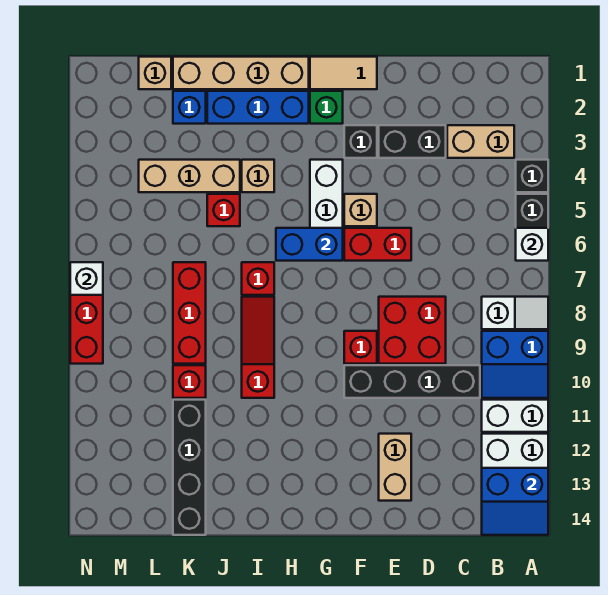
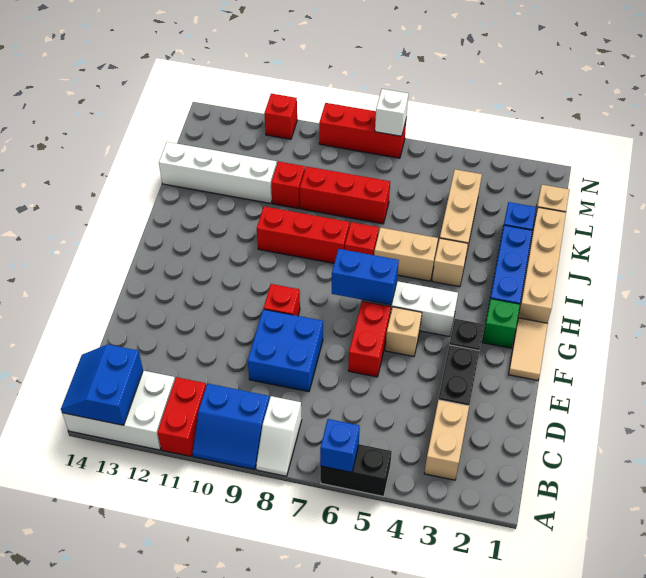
black brick A4 level 1 -> none
white brick A6 level 2 -> blue brick A6 level 2
blue slope A9:B10 level 1 top 9 -> blue slope A9:B10 level 1 top B
white brick A11:B11 level 1 -> red brick A11:B11 level 1
black brick C10:F10 level 1 -> none
red brick D8:E9 level 1 -> blue brick D8:E9 level 1
tan brick E12:E13 level 1 -> tan brick I5:I6 level 1
blue brick G6:H6 level 2 -> blue brick G6:G7 level 2
red slope I8:I10 level 1 top 10 -> red brick I8:I10 level 1
red brick J5 level 1 -> red brick N11 level 1
black brick K11:K14 level 1 -> white brick K11:K14 level 1

